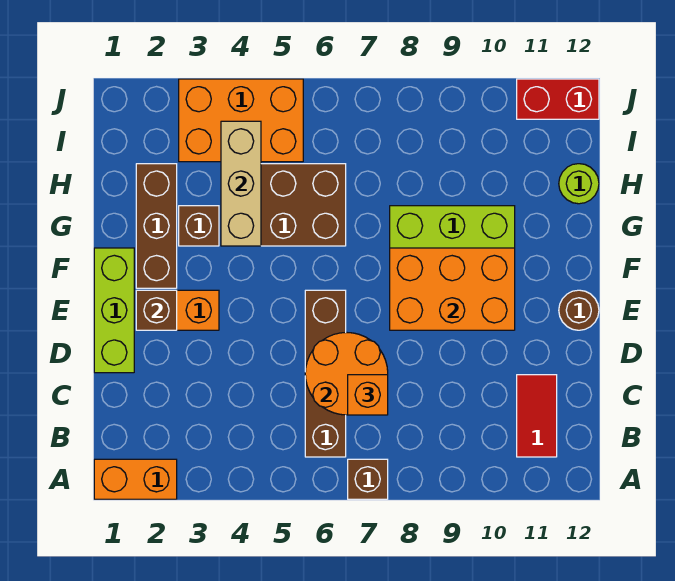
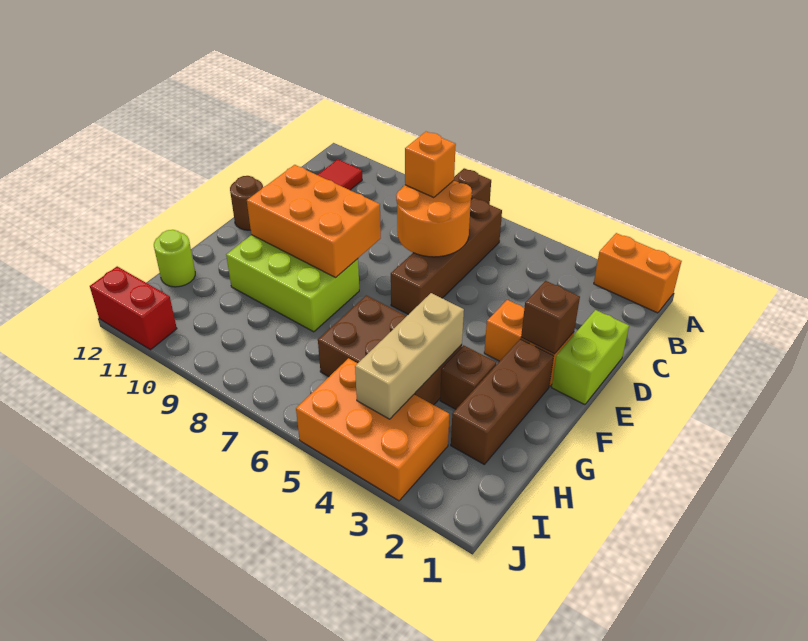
lime brick D1:F1 level 1 -> lime brick D1:E1 level 1

